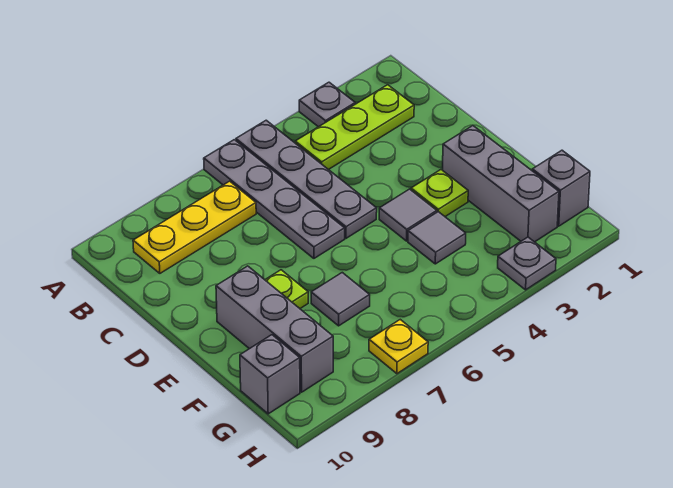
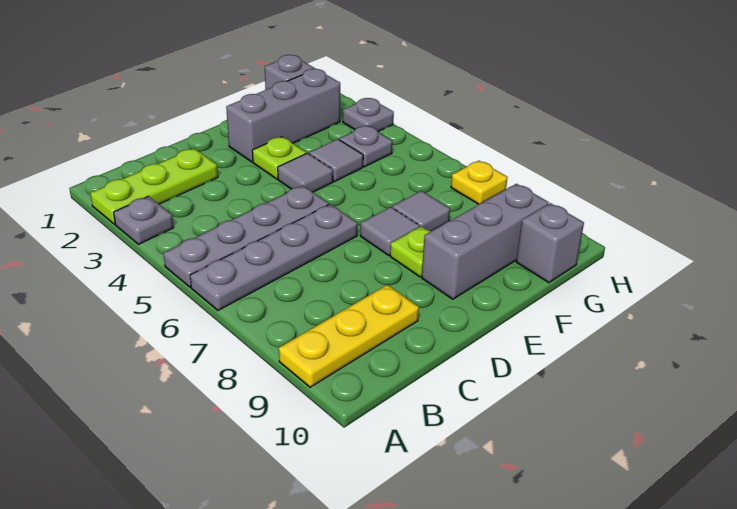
lime plate B2:B4 level 1 -> lime plate A2:C2 level 1
yellow plate B7:B9 level 1 -> yellow plate A9:C9 level 1
none -> grey tile E7 level 1
none -> grey plate G4 level 1

